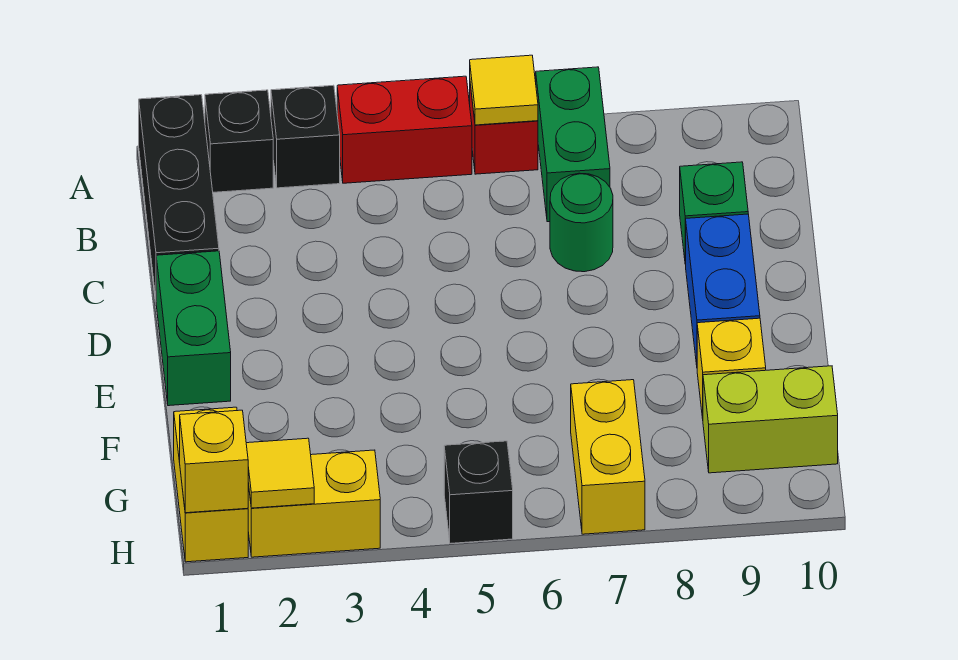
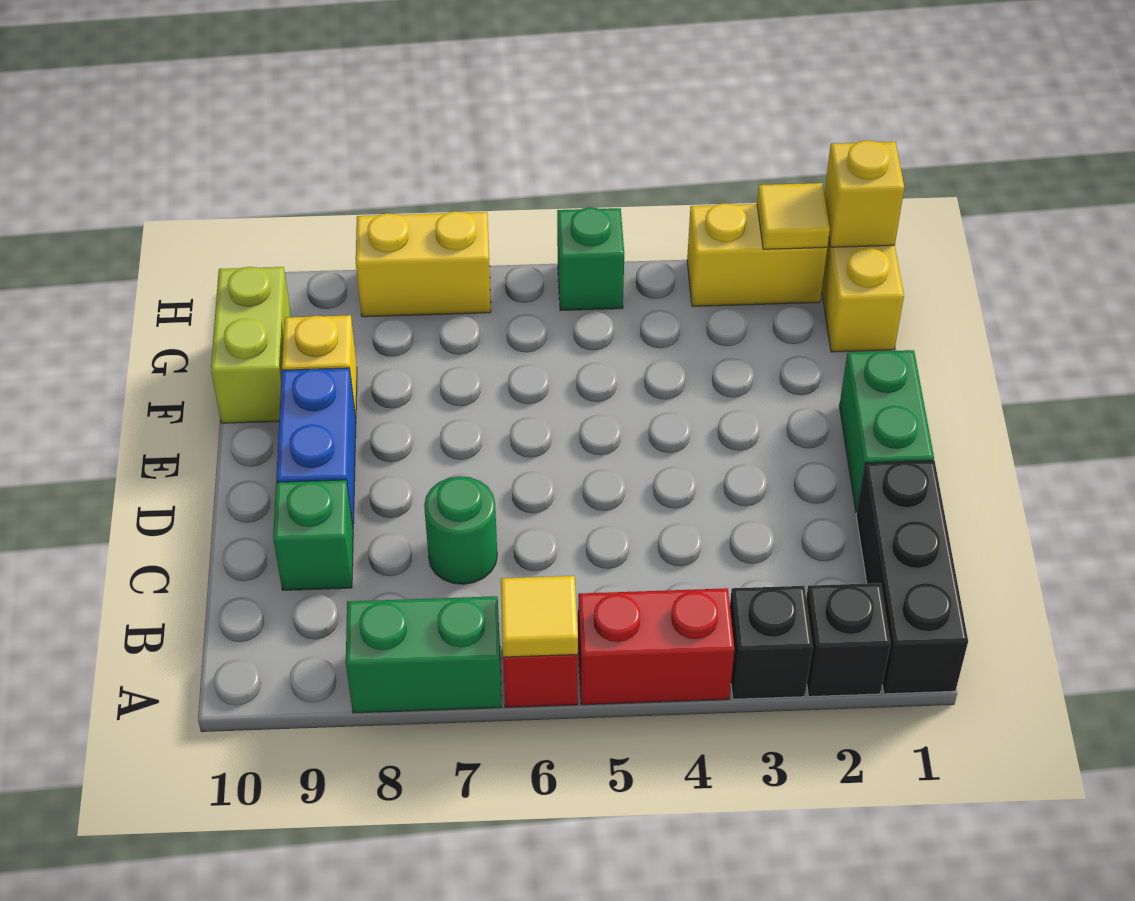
green brick A7:B7 level 1 -> green brick A7:A8 level 1
yellow brick G7:H7 level 1 -> yellow brick H7:H8 level 1
lime brick G9:G10 level 1 -> lime brick F10:G10 level 1
black brick H5 level 1 -> green brick H5 level 1

